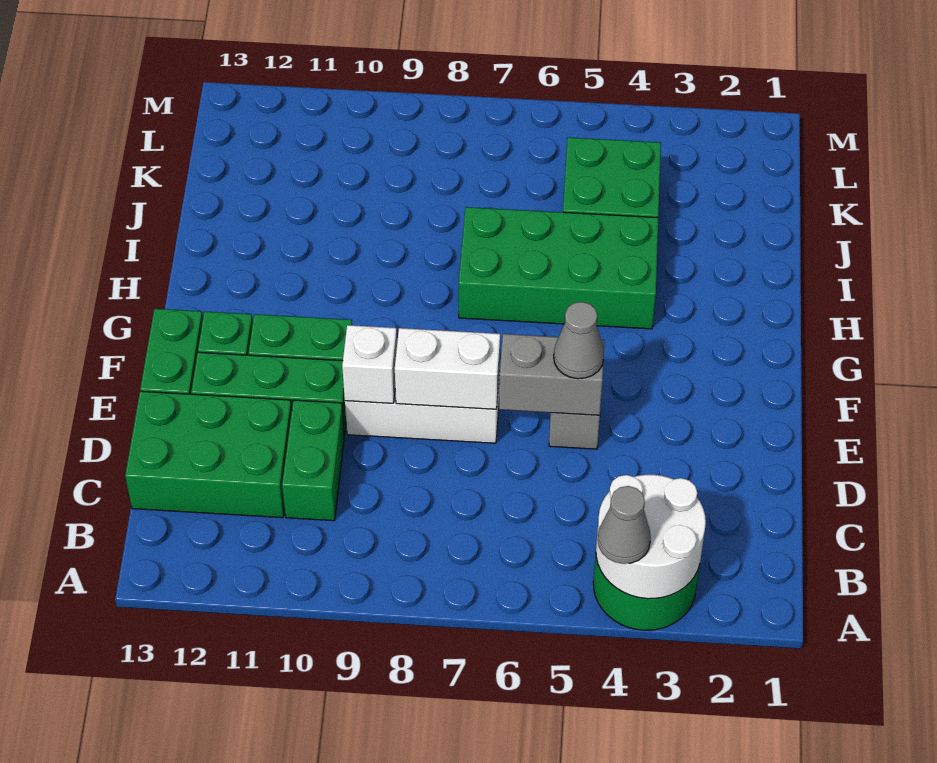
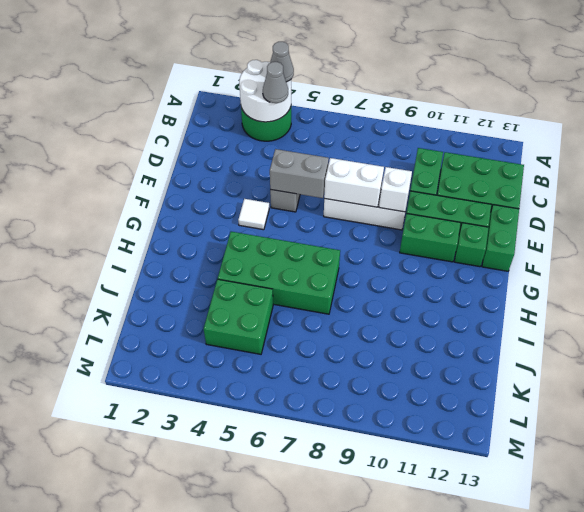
grey cone E5 level 3 -> grey cone B4 level 3
none -> white tile F4 level 1

